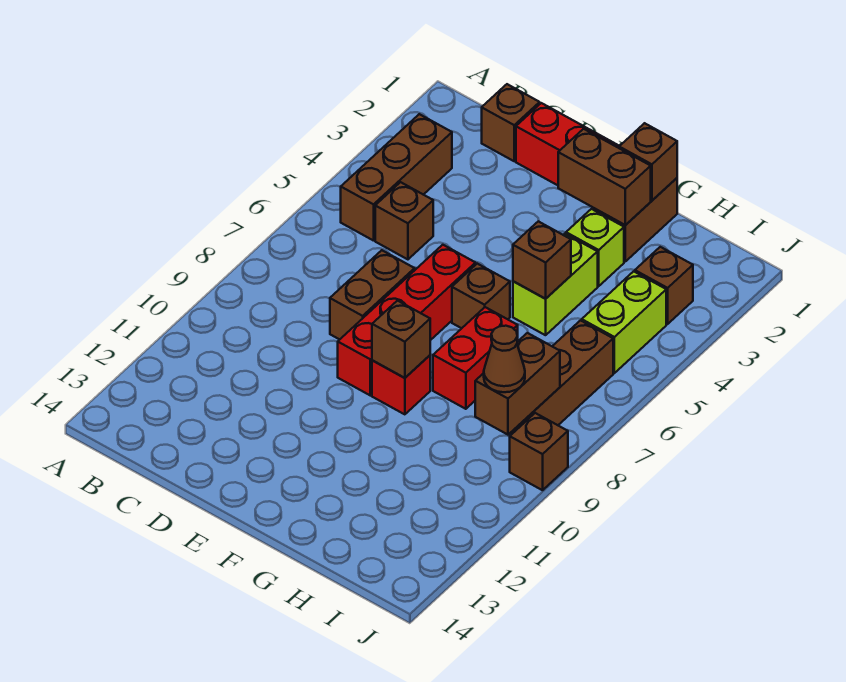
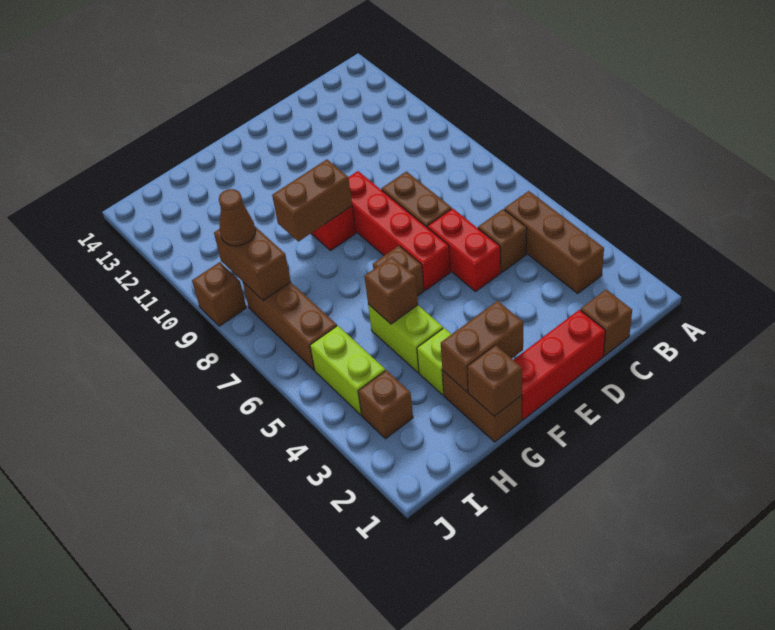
brown brick F9 level 2 -> brown brick F9:G9 level 2
red brick G7:G8 level 1 -> red brick D5:D6 level 1

